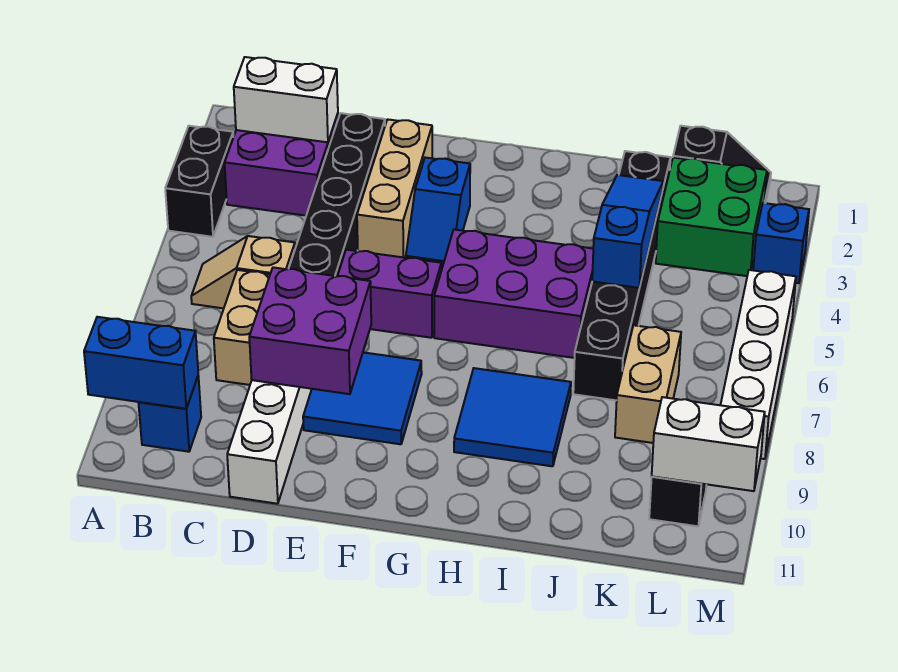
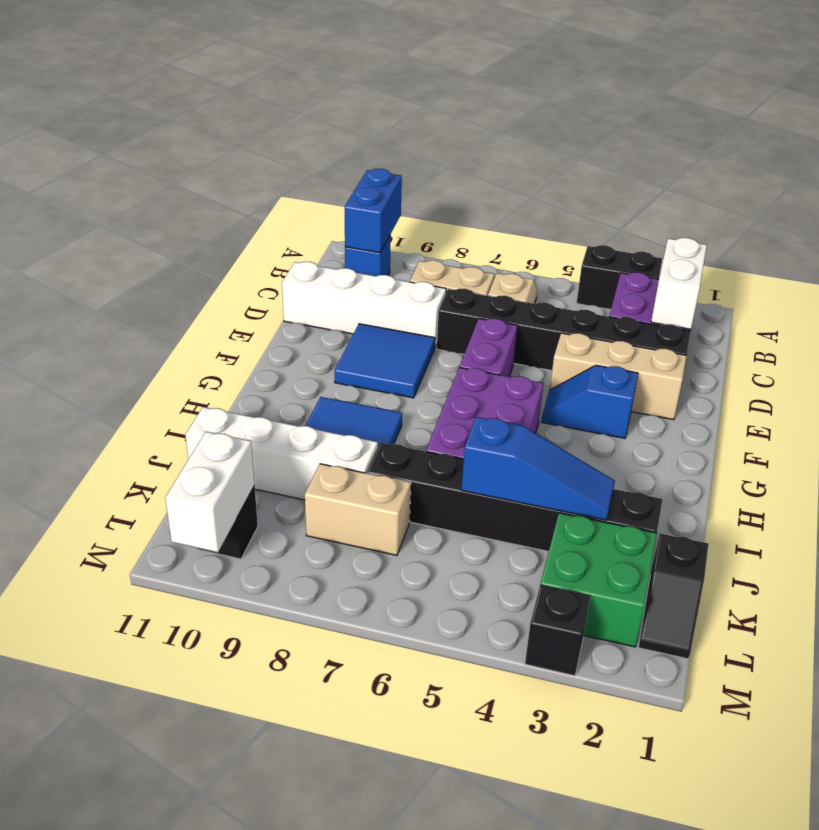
purple brick D8:E9 level 2 -> none
blue brick M3 level 1 -> black brick M3 level 1
white brick M5:M8 level 1 -> white brick J8:J11 level 1

